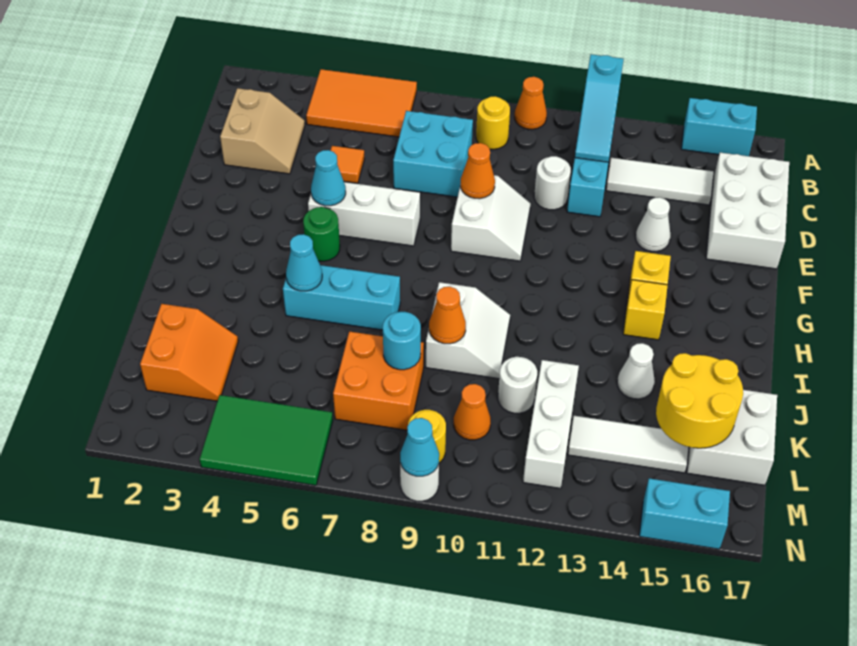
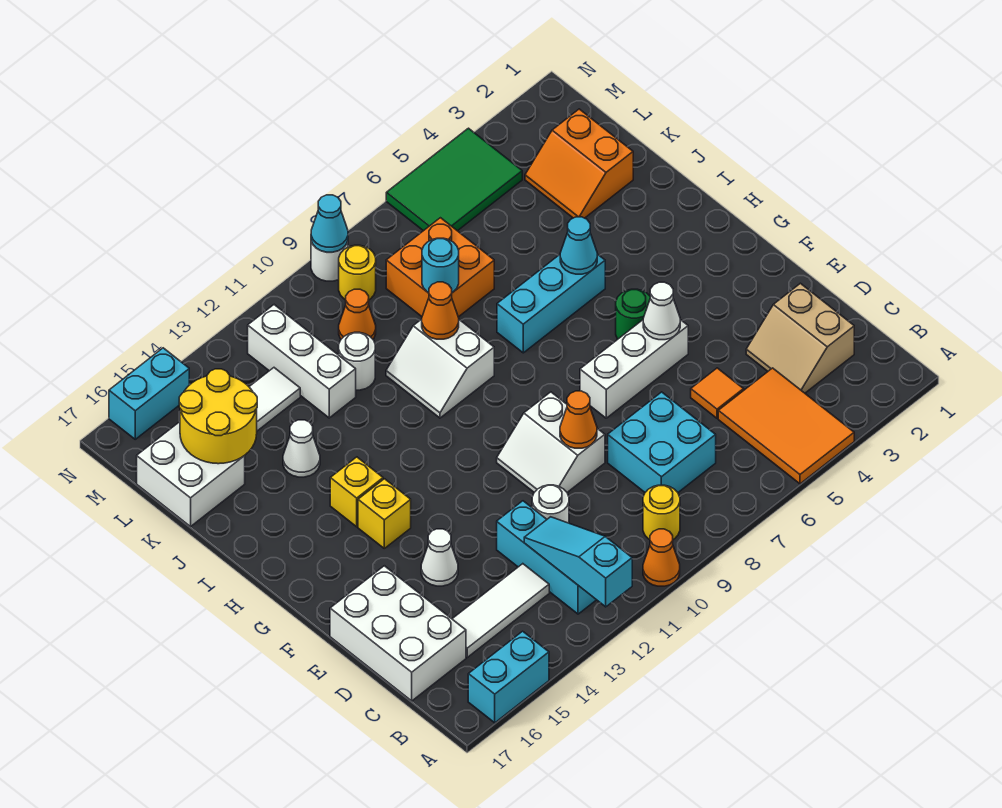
orange tile A4:B6 level 1 -> orange tile A4:C5 level 1
cyan cone F5 level 2 -> white cone F5 level 2

